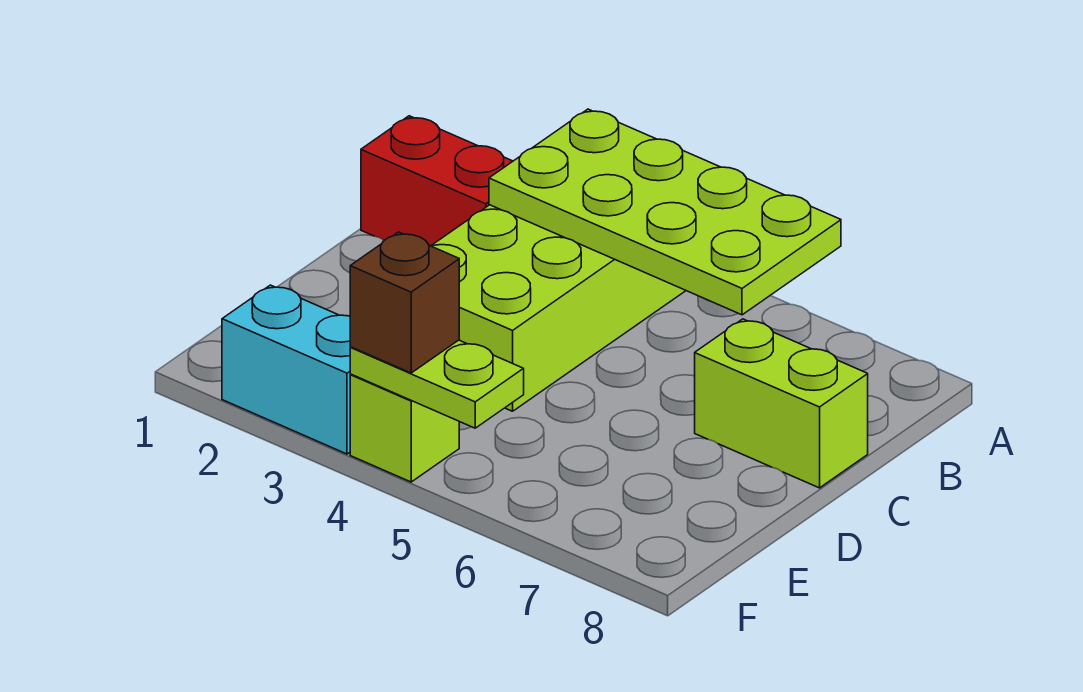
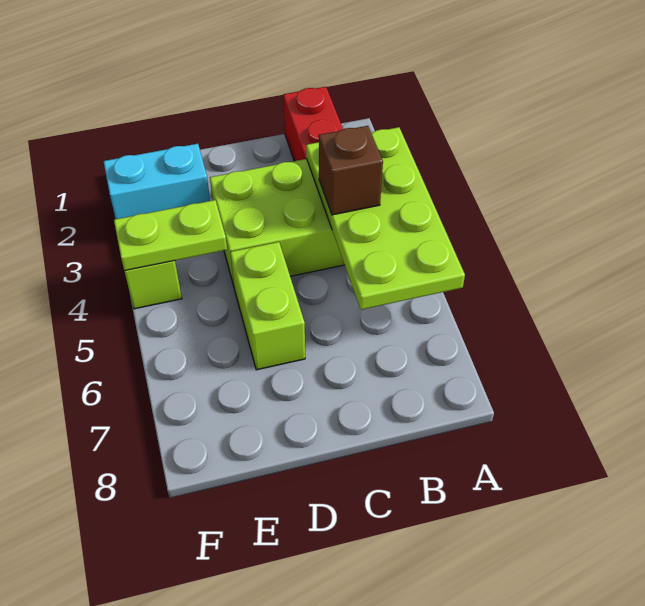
lime brick C7:C8 level 1 -> lime brick D5:D6 level 1
cyan brick F2:F3 level 1 -> cyan brick E2:F2 level 1
lime plate F4:F5 level 2 -> lime plate E4:F4 level 2
brown brick F4 level 3 -> brown brick B4 level 3

